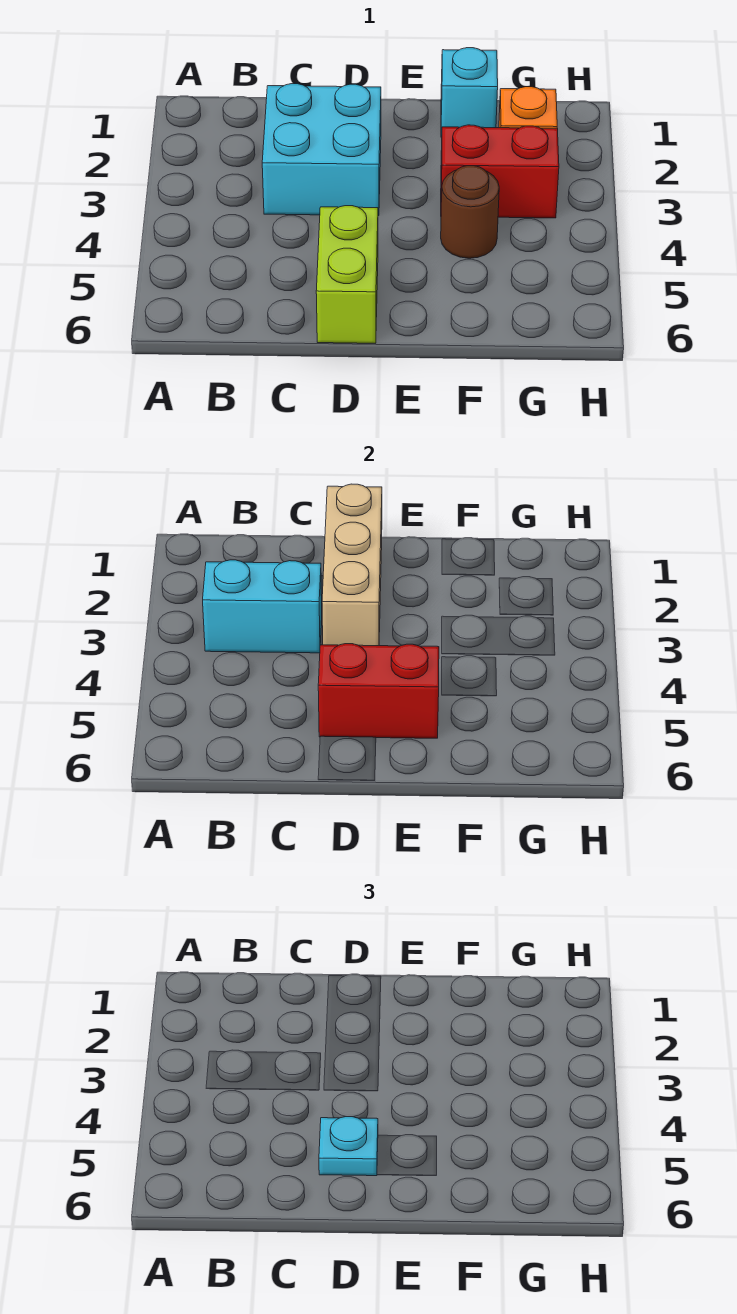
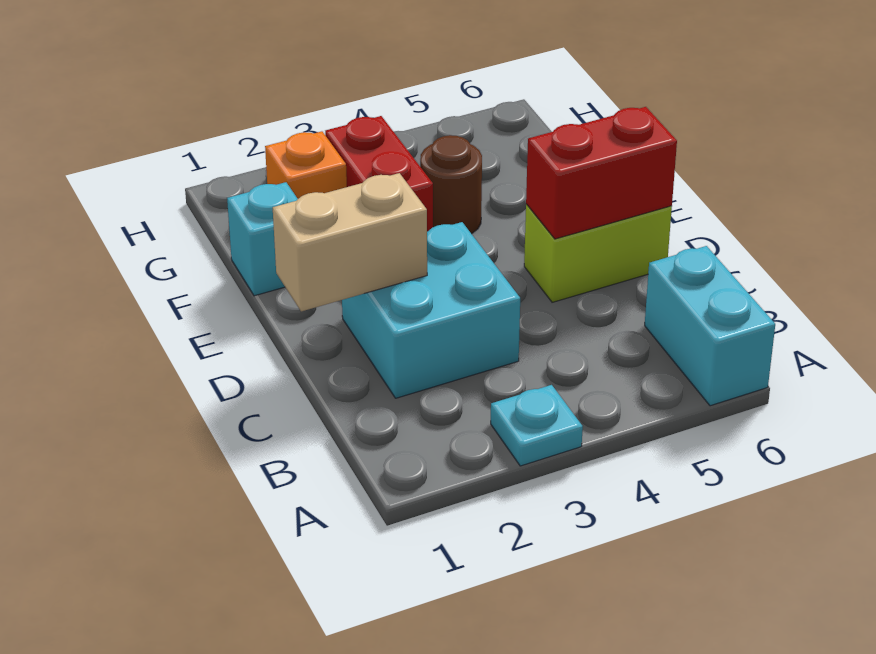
cyan brick B3:C3 level 2 -> cyan brick A6:B6 level 1
tan brick D1:D3 level 2 -> tan brick D1:D2 level 2
red brick D5:E5 level 2 -> red brick D5:D6 level 2
cyan plate D5 level 3 -> cyan plate A3 level 1

